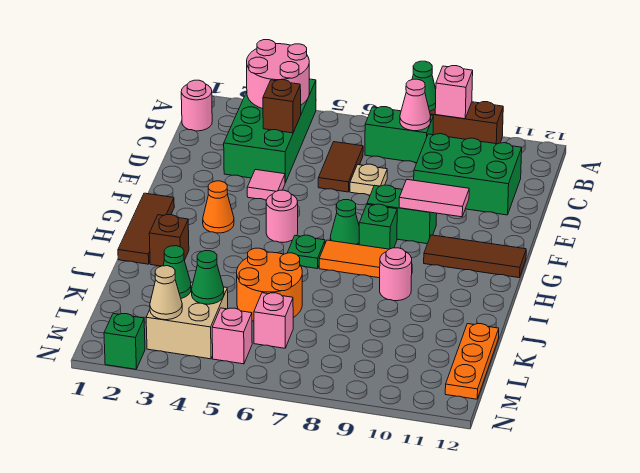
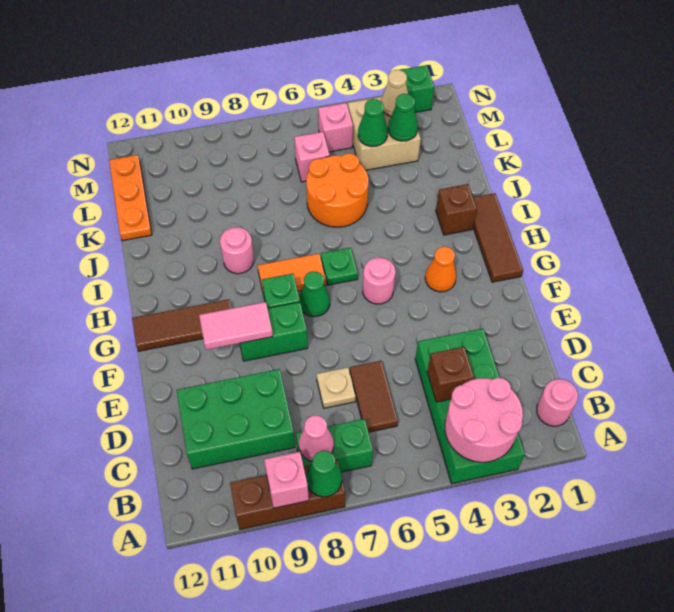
pink tile E4 level 1 -> none

